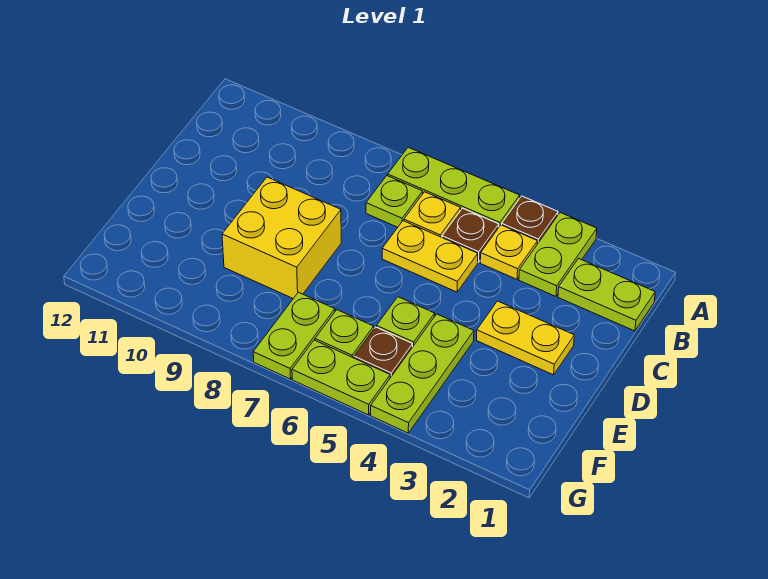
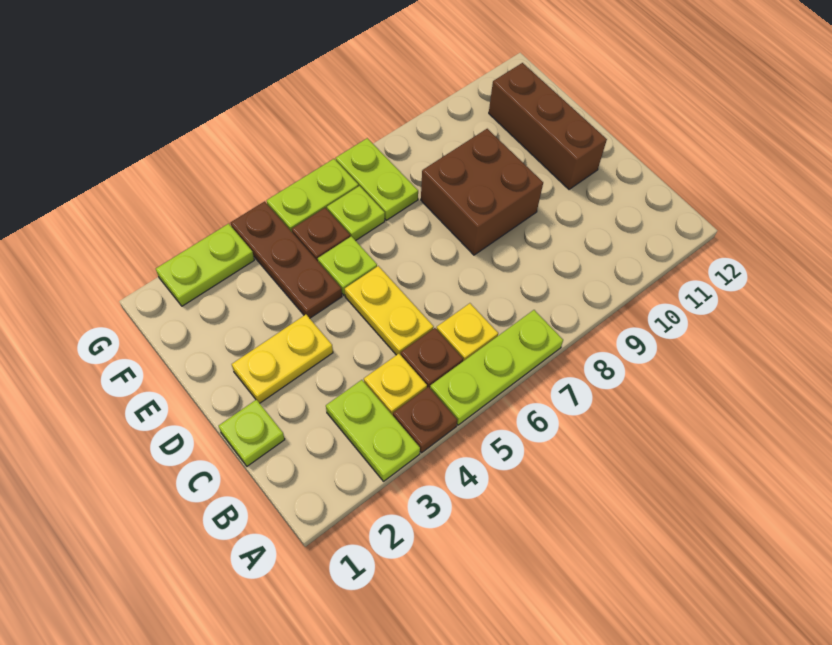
lime plate B1:B2 level 1 -> lime plate G2:G3 level 1
lime plate B7 level 1 -> lime plate C1 level 1
yellow plate C5:C6 level 1 -> yellow plate C5:D5 level 1
yellow brick D8:E9 level 1 -> brown brick D8:E9 level 1
none -> brown brick D11:F11 level 1
lime plate E4:G4 level 1 -> brown plate E4:G4 level 1

